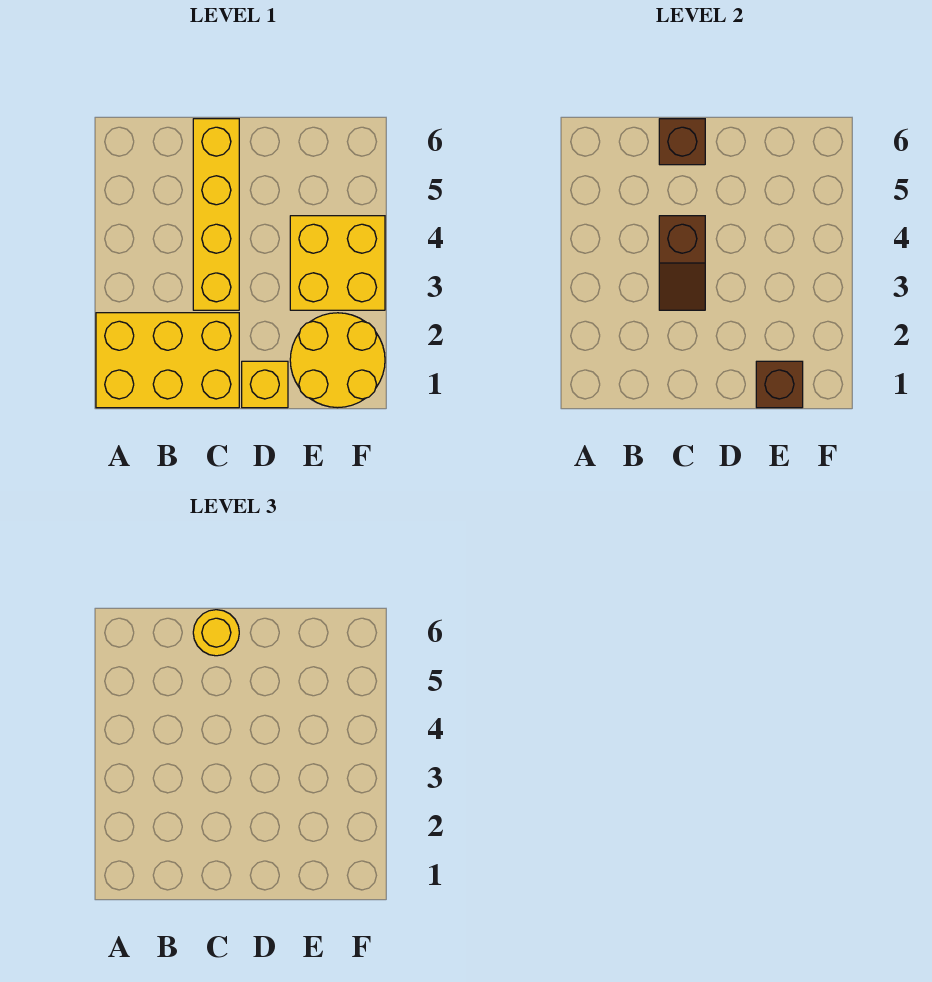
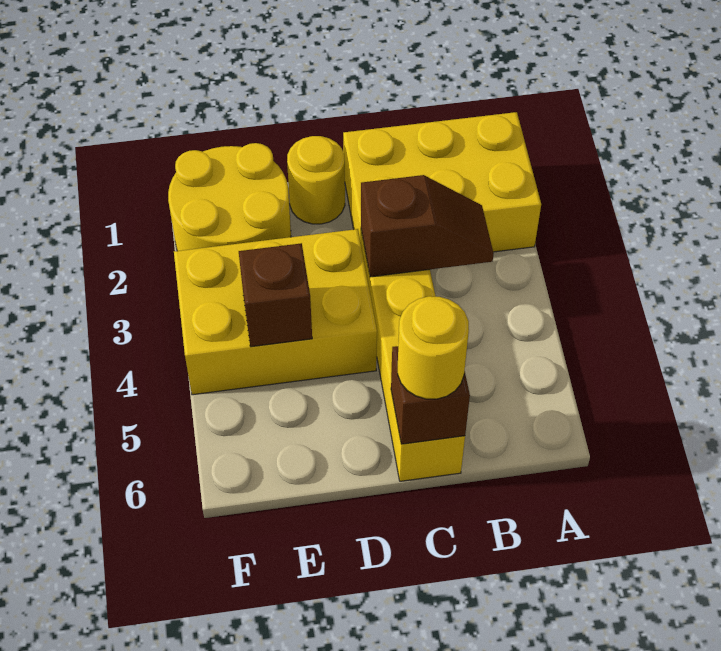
brown slope C3:C4 level 2 top 4 -> brown slope B3:C3 level 2 top C
yellow brick D1 level 1 -> yellow round brick D1 level 1
brown brick E1 level 2 -> brown brick E4 level 2
yellow brick E3:F4 level 1 -> yellow brick D3:F4 level 1

